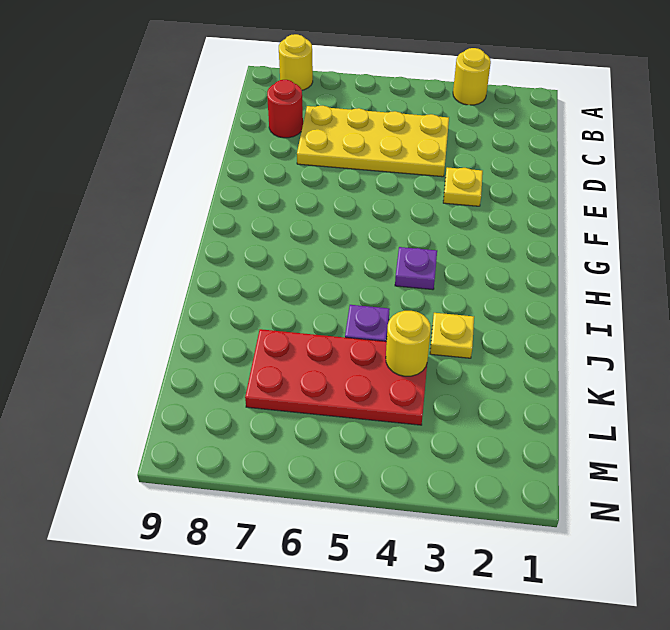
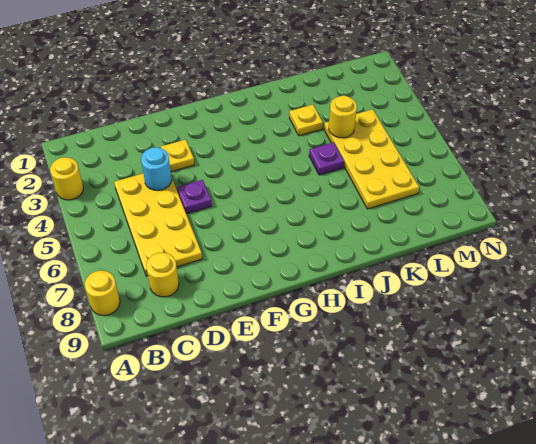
red round brick C8 level 1 -> yellow round brick C8 level 1
none -> cyan round brick D4 level 2
purple plate H4 level 1 -> purple plate E5 level 1
red plate K4:L7 level 1 -> yellow plate K4:L7 level 1

